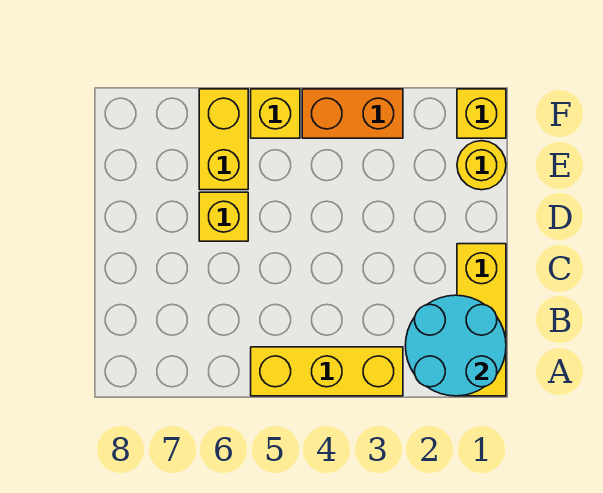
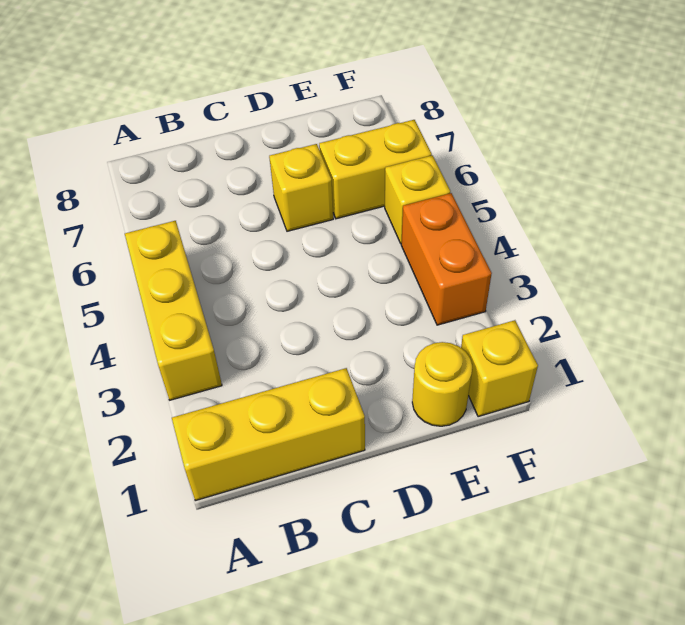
cyan round brick A1:B2 level 2 -> none

